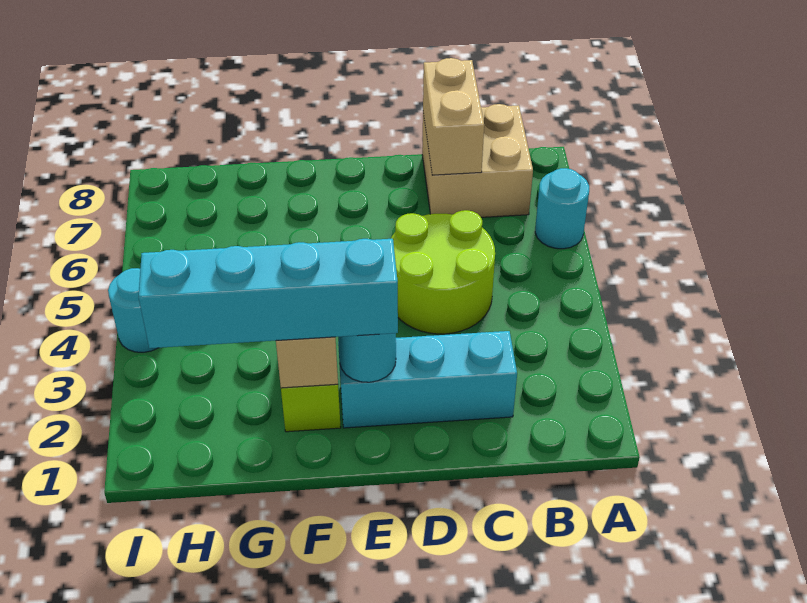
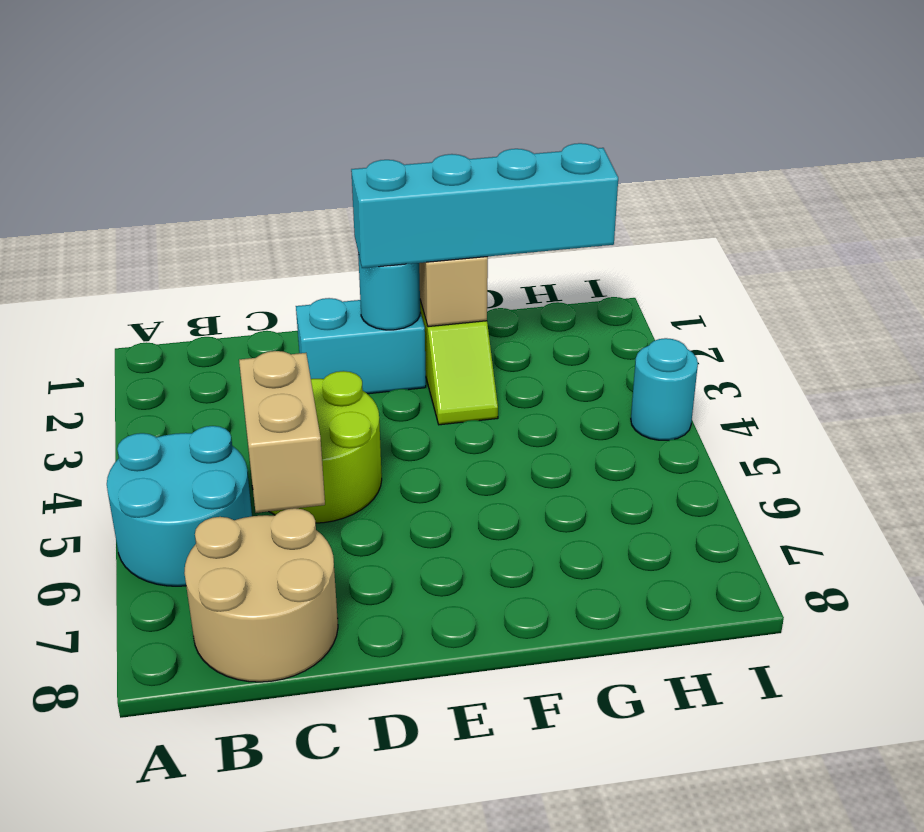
cyan round brick A6 level 1 -> cyan round brick A5:B6 level 1
tan brick B7:C8 level 1 -> tan round brick B7:C8 level 1
cyan brick C2:E2 level 1 -> cyan brick D2:E2 level 1
tan brick C7:C8 level 2 -> tan brick C5:C6 level 2

